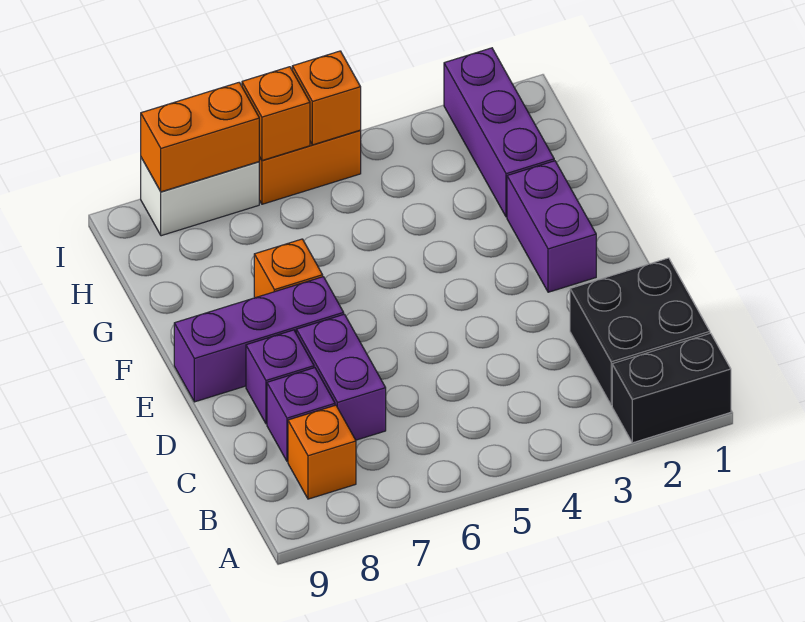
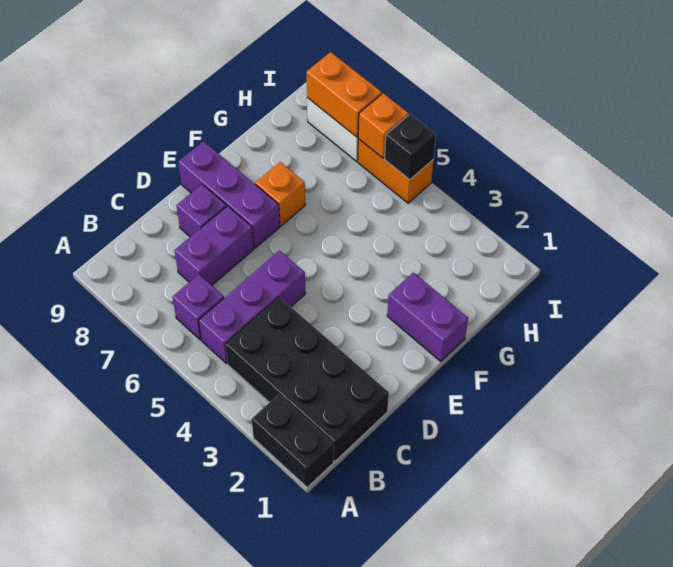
black brick B1:C2 level 1 -> black brick B1:C4 level 1
orange brick B8 level 1 -> none
purple brick C8 level 1 -> purple brick B6 level 1
purple brick E2:F2 level 1 -> purple brick F1:F2 level 1
purple brick G2:I2 level 1 -> purple brick B5:D5 level 1
orange brick I5 level 2 -> black brick I5 level 2

